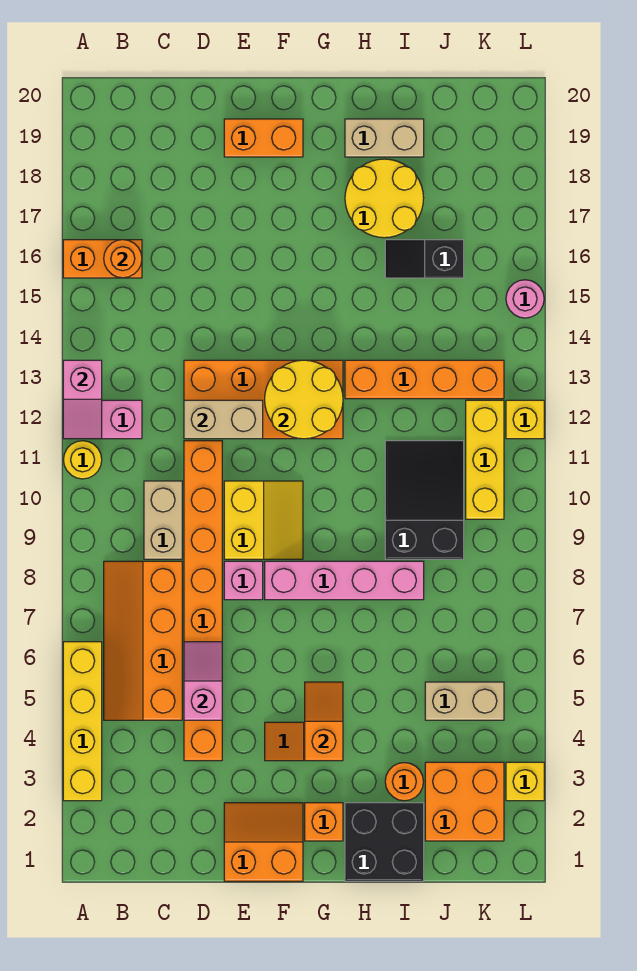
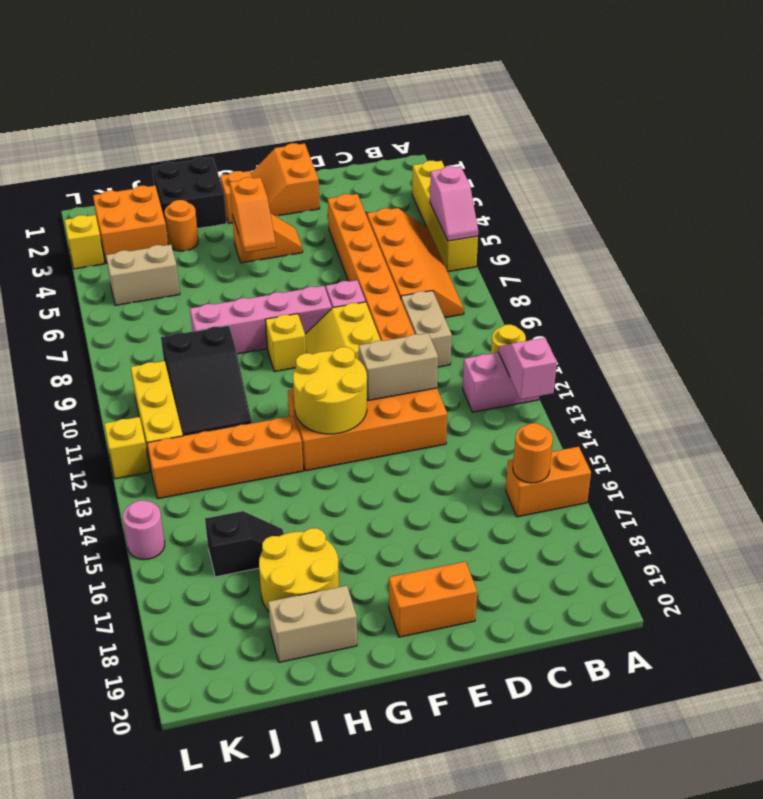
pink slope D5:D6 level 2 top 5 -> pink slope A5:A6 level 2 top 5
orange slope E1:F2 level 1 top 1 -> orange slope E1:F2 level 1 top E
none -> yellow brick G9 level 1

